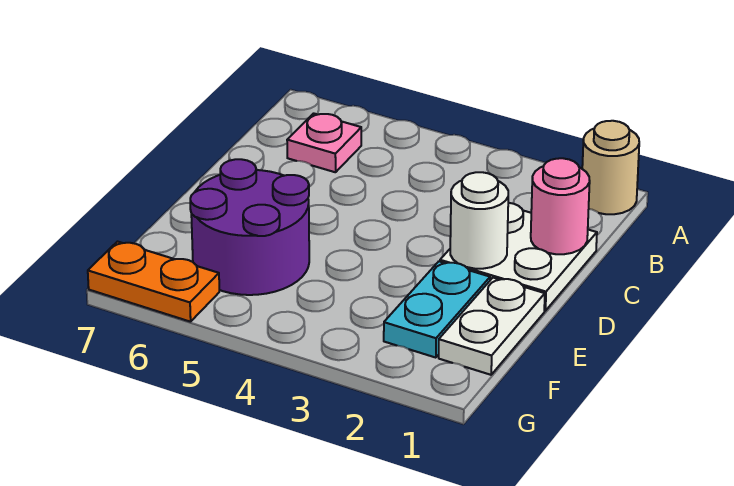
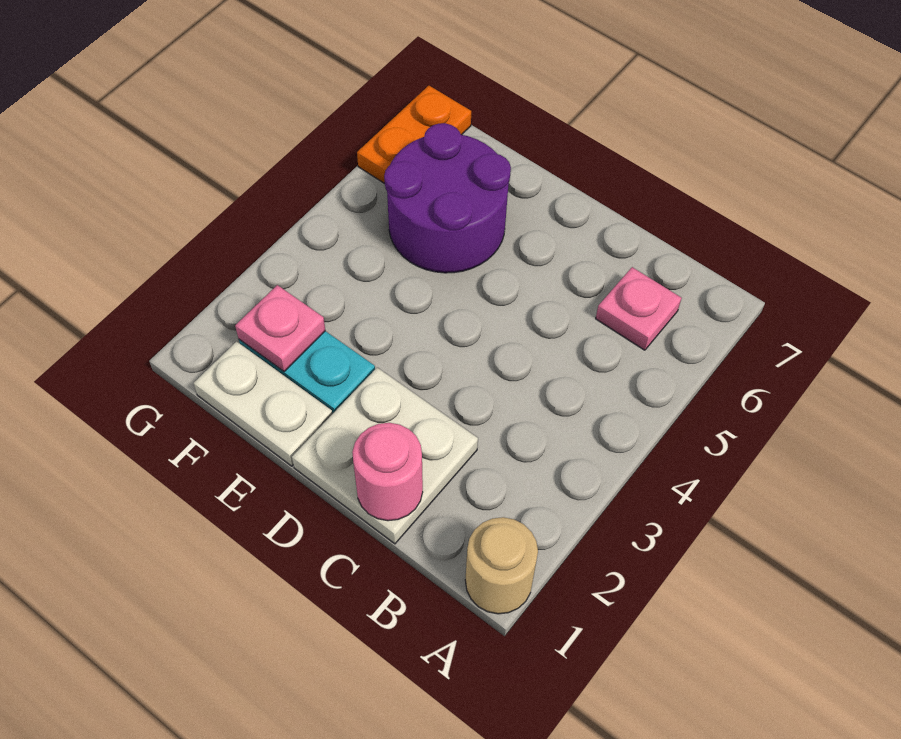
white round brick D2 level 2 -> none
none -> pink plate F2 level 2

